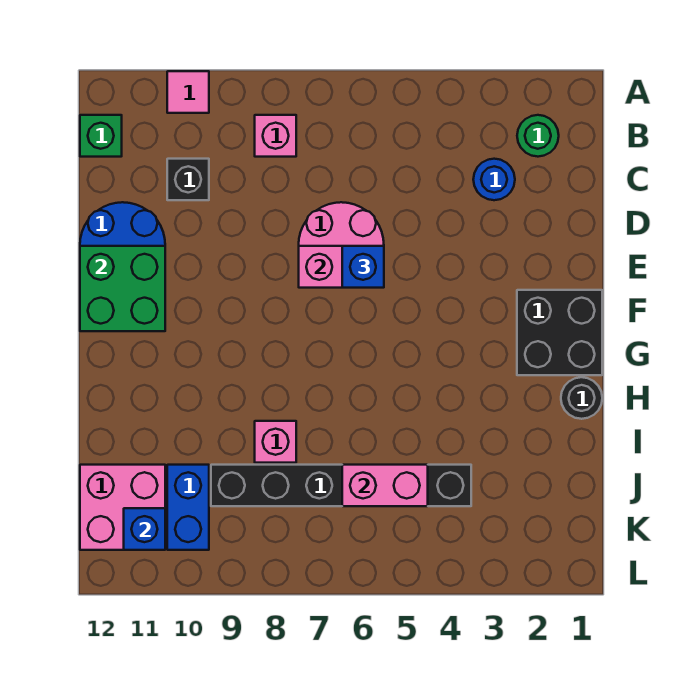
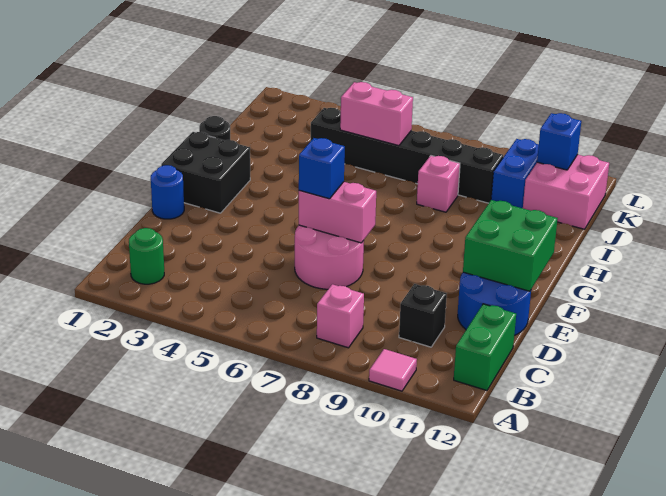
green brick B12 level 1 -> green brick B12:C12 level 1
blue round brick C3 level 1 -> blue round brick E1 level 1

